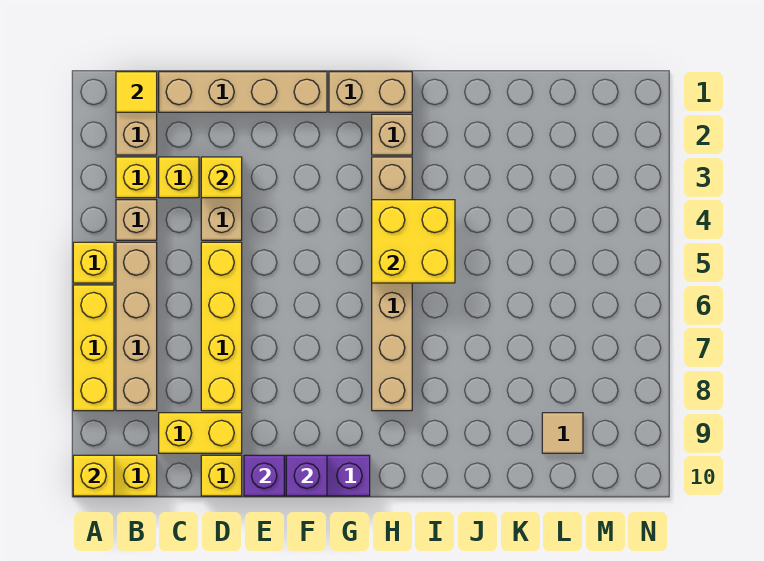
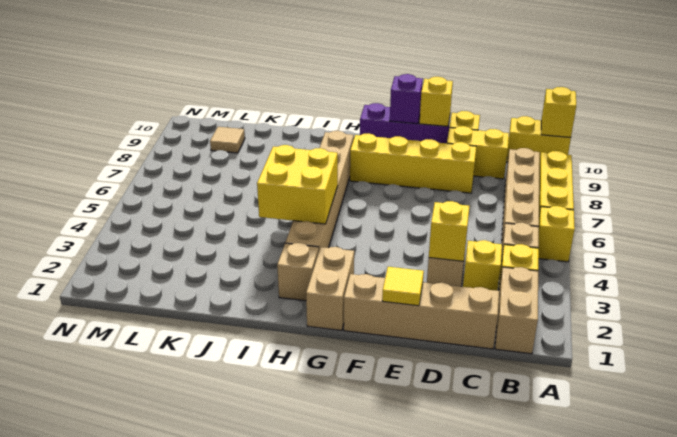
yellow tile B1 level 2 -> yellow tile E1 level 2
yellow brick D5:D8 level 1 -> yellow brick D8:G8 level 1
purple brick E10 level 2 -> yellow brick E10 level 2
tan brick G1:H1 level 1 -> tan brick G1:G2 level 1

